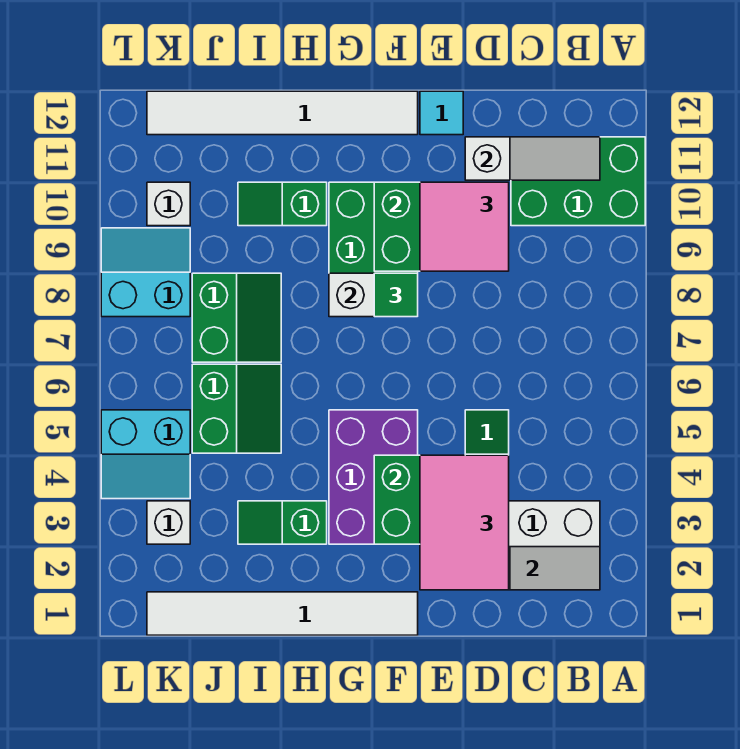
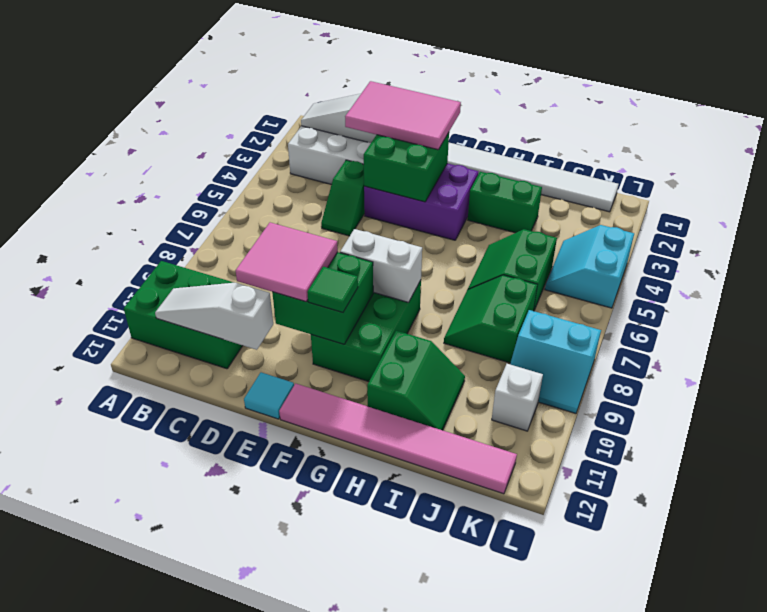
pink tile D2:E4 level 3 -> pink tile D2:F3 level 3
purple brick F3:G5 level 1 -> purple brick E3:G4 level 1
green tile F8 level 3 -> green tile F10 level 3
white tile F12:K12 level 1 -> pink tile F12:K12 level 1
green slope H3:I3 level 1 top H -> green brick H3:I3 level 1
green slope H10:I10 level 1 top H -> green slope H10:I11 level 1 top H
white brick K3 level 1 -> none
cyan slope K4:L5 level 1 top 5 -> cyan slope K4:L5 level 1 top L

